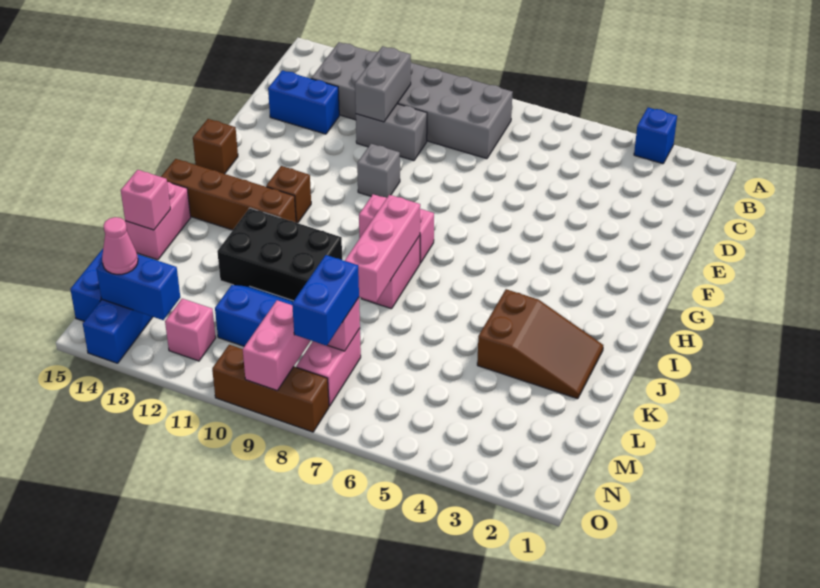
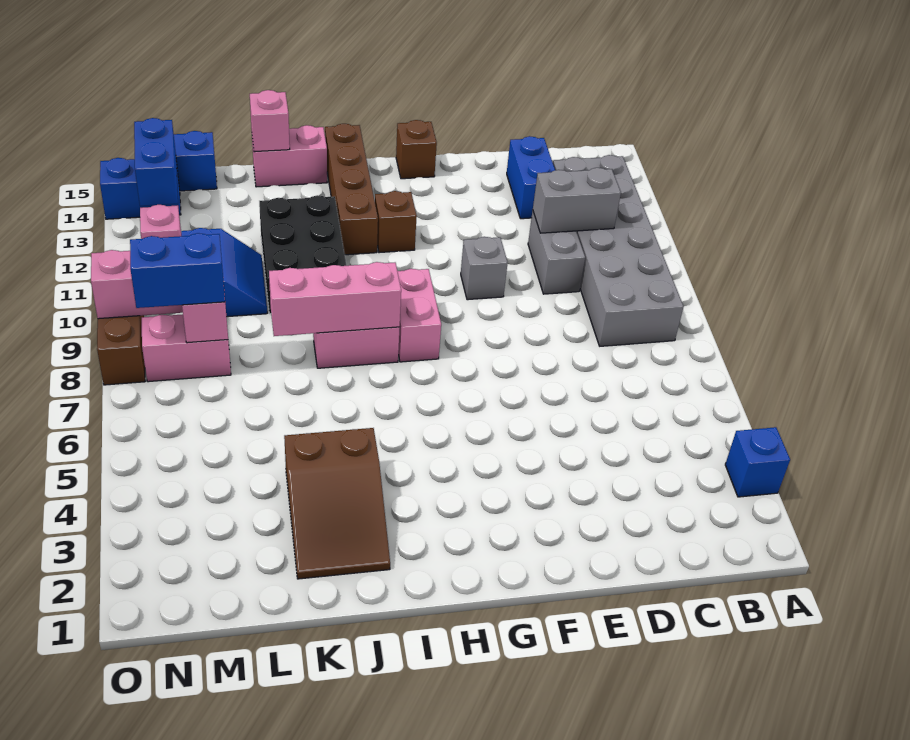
pink cone N14 level 3 -> none

